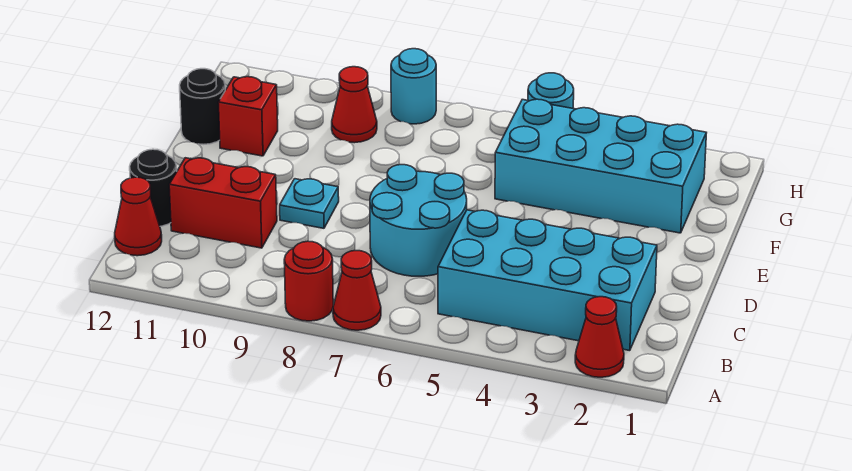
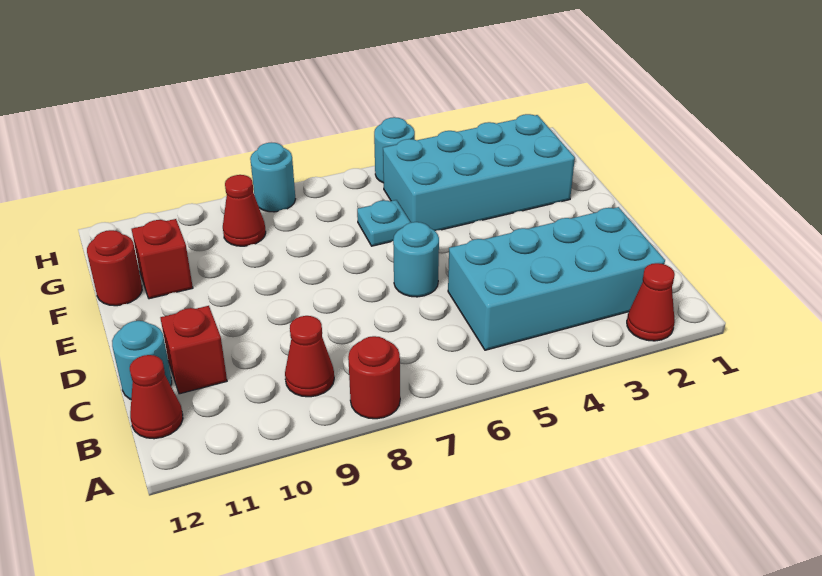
red cone A7 level 1 -> red cone B9 level 1
cyan round brick C6:D7 level 1 -> cyan round brick D6 level 1
red brick C10:C11 level 1 -> red brick C11 level 1
black round brick C12 level 1 -> cyan round brick C12 level 1
cyan plate D9 level 1 -> cyan plate F6 level 1
black round brick F12 level 1 -> red round brick F12 level 1

